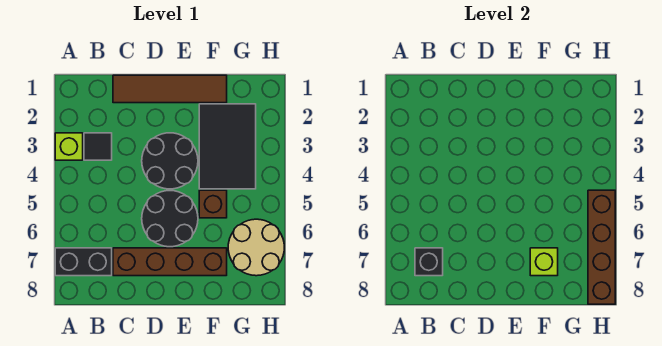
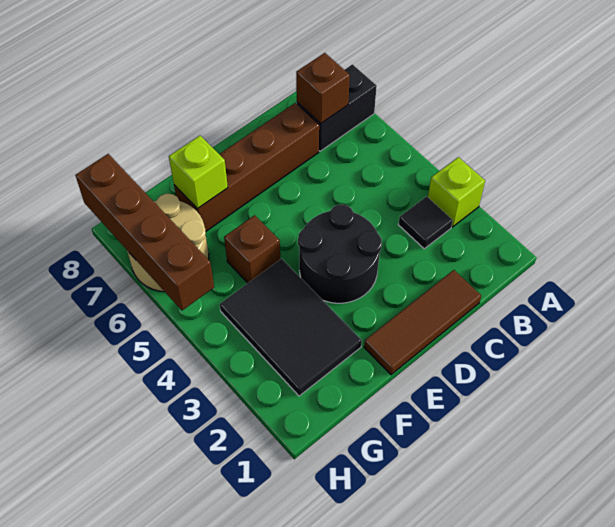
black brick B7 level 2 -> brown brick B7 level 2
brown tile C1:F1 level 1 -> brown tile C1:E1 level 1
black round brick D5:E6 level 1 -> none

